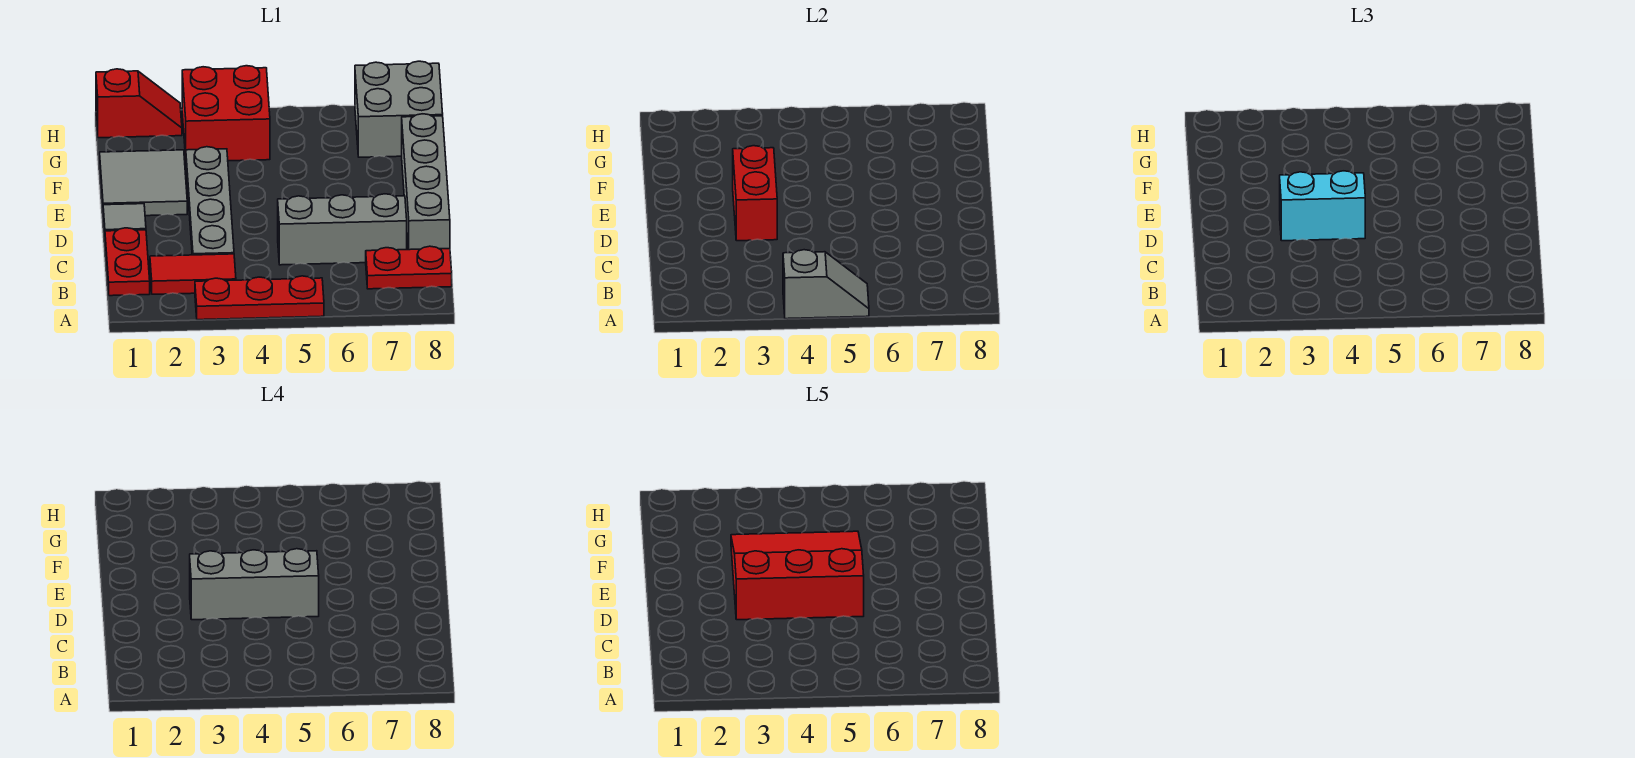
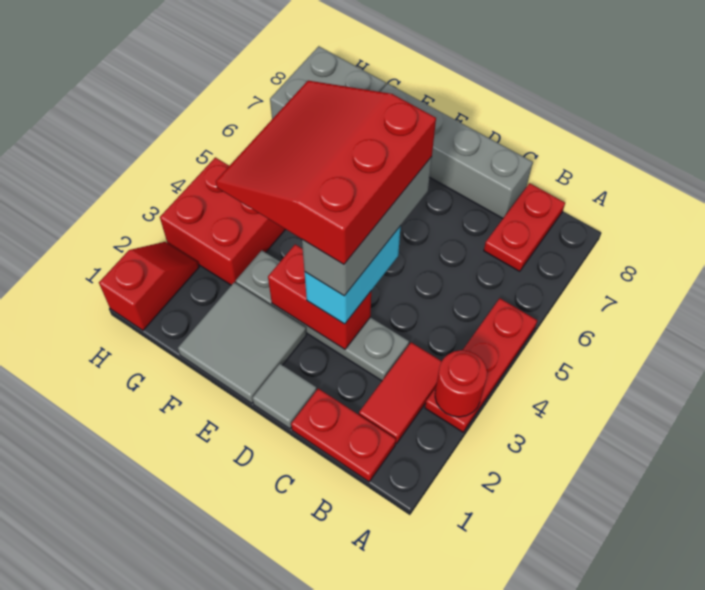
none -> red round brick A3 level 2
grey slope A4:A5 level 2 top 4 -> none
grey brick C5:C7 level 1 -> none

